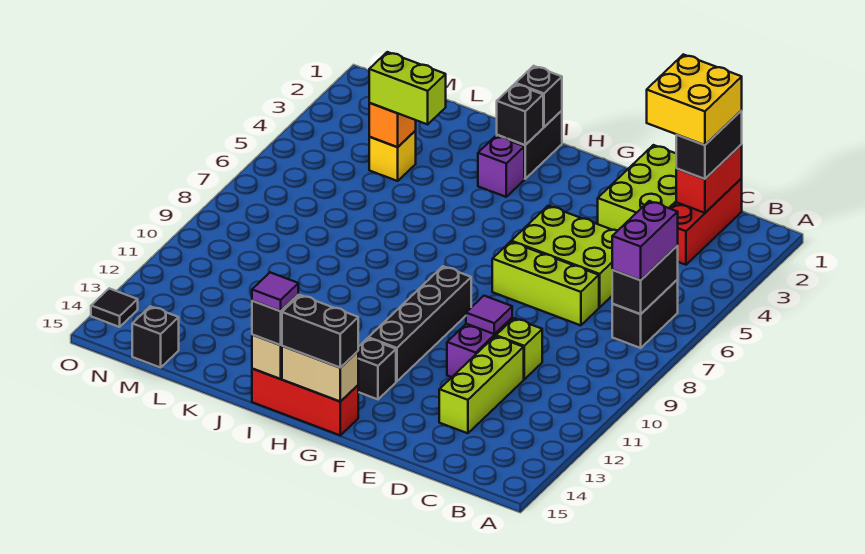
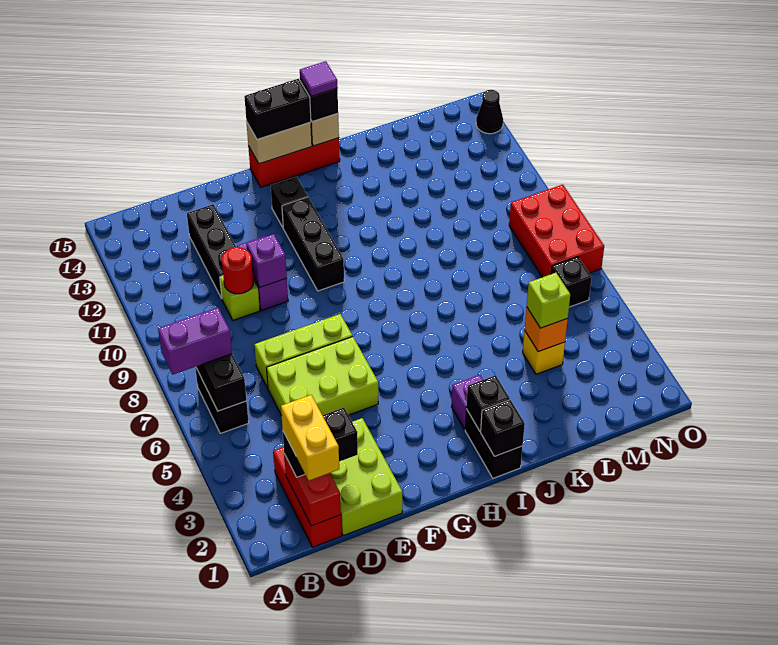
purple brick B6:B7 level 3 -> purple brick A7:B7 level 3
black brick C1:C2 level 3 -> black brick C2:D2 level 3
yellow brick C1:D2 level 4 -> yellow brick C1:C2 level 4
none -> red round brick D10 level 2
lime brick D11:D13 level 1 -> black brick D11:D13 level 1
purple tile E10 level 2 -> purple brick E10 level 2
black brick G9:G12 level 1 -> black brick G10:G12 level 1
lime brick K4:L4 level 3 -> lime brick L4 level 3
black brick M15 level 1 -> black brick N6 level 1
none -> red brick N7:O9 level 1
black tile O14 level 1 -> black cone O14 level 1

